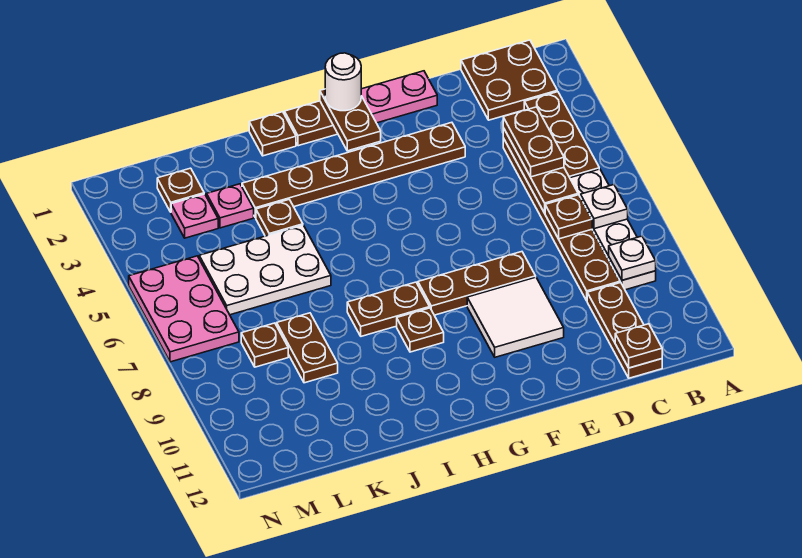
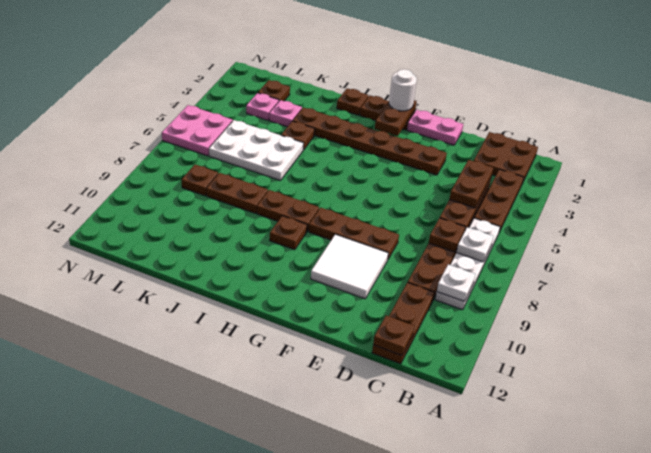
brown plate K8:K9 level 1 -> brown plate J8:K8 level 1
pink plate M5:N7 level 1 -> pink plate M5:N6 level 1

